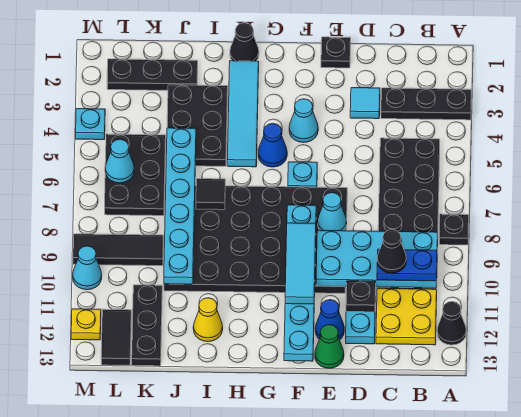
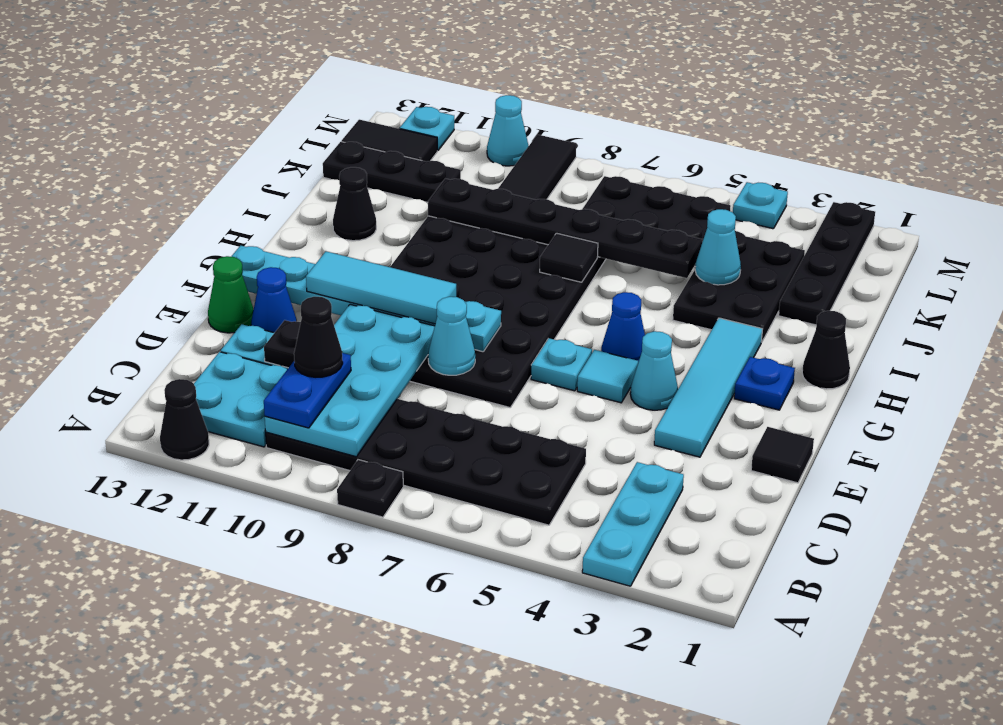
black plate A3:C3 level 1 -> cyan plate A3:C3 level 1
yellow plate B11:C12 level 1 -> cyan plate B11:C12 level 1
cyan tile D3 level 1 -> cyan tile F5 level 1
black plate E1 level 1 -> black tile E1 level 1
none -> blue plate G2 level 1
cyan tile H2:H5 level 1 -> cyan tile E3:H3 level 1
black plate I3:J5 level 1 -> black plate I3:K4 level 1
yellow cone I12 level 1 -> black cone I12 level 1
black plate J2:L2 level 1 -> black plate J2:M2 level 1
cyan plate J5:J10 level 2 -> black plate J5:J10 level 2
cyan cone L6 level 2 -> cyan cone J4 level 2
yellow plate M12 level 1 -> cyan plate M12 level 1

